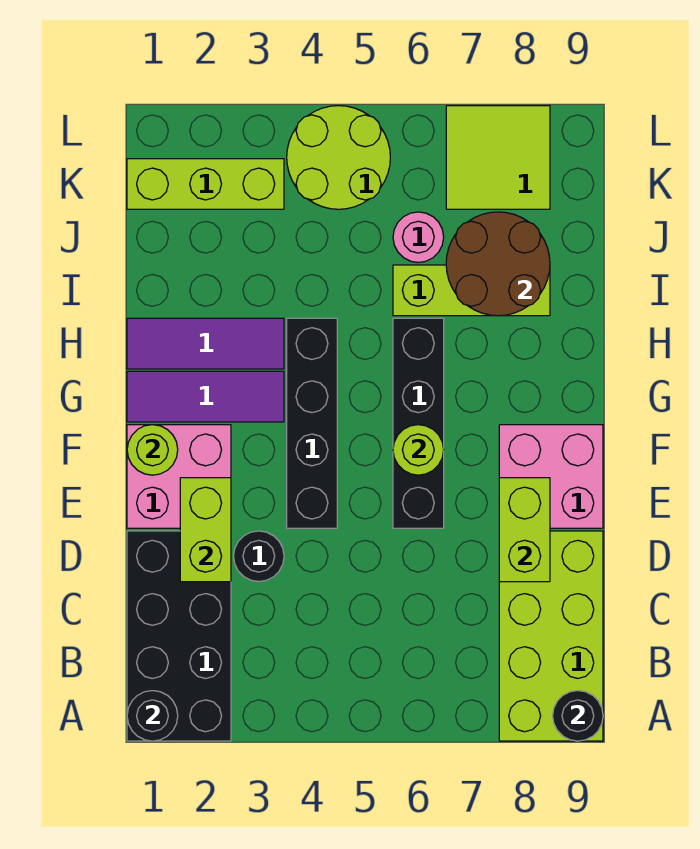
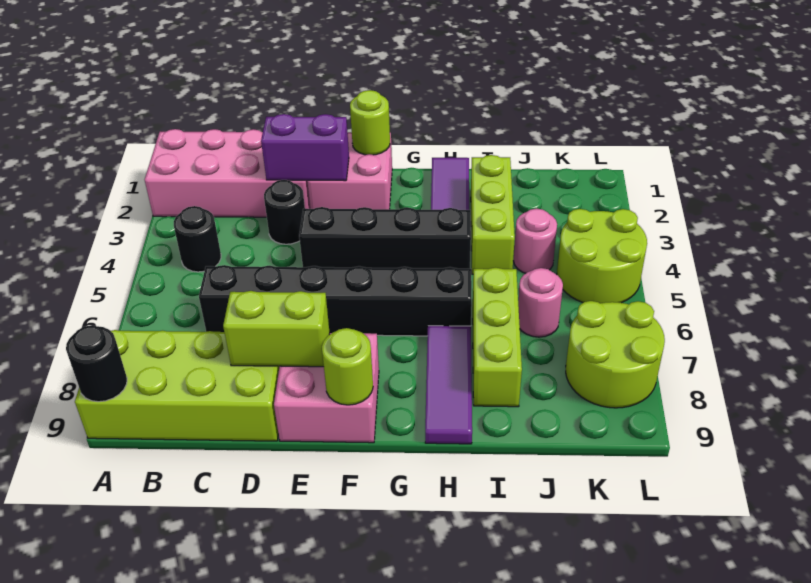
black brick A1:D2 level 1 -> pink brick A1:D2 level 1
black round brick A1 level 2 -> black round brick B4 level 1
lime brick D2:E2 level 2 -> purple brick D2:E2 level 2
black brick E6:H6 level 1 -> black brick C6:H6 level 1
lime round brick F6 level 2 -> lime round brick F9 level 2
purple tile G1:G3 level 1 -> purple tile H7:H9 level 1
brown round brick I7:J8 level 2 -> none
none -> pink round brick J4 level 1
lime brick K1:K3 level 1 -> lime brick I2:I4 level 1
lime tile K7:L8 level 1 -> lime round brick K7:L8 level 1

